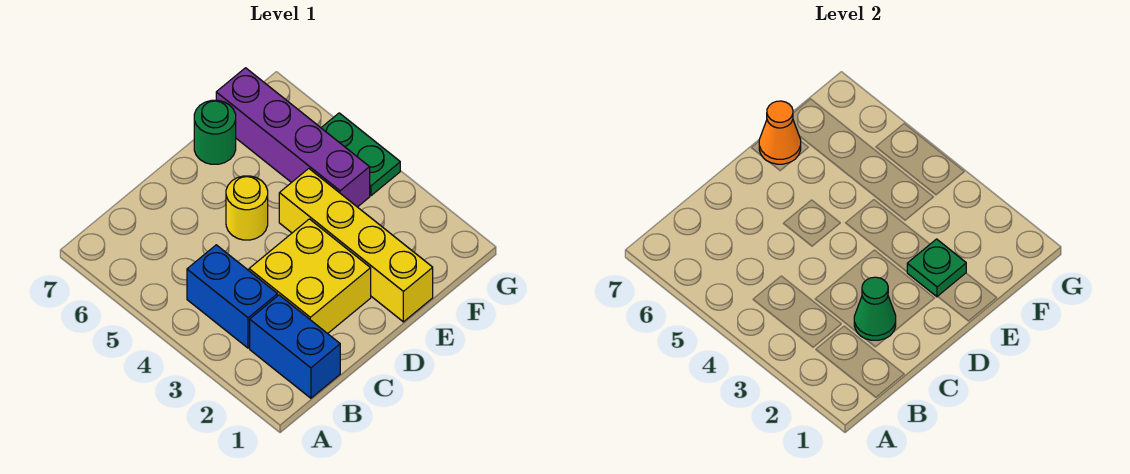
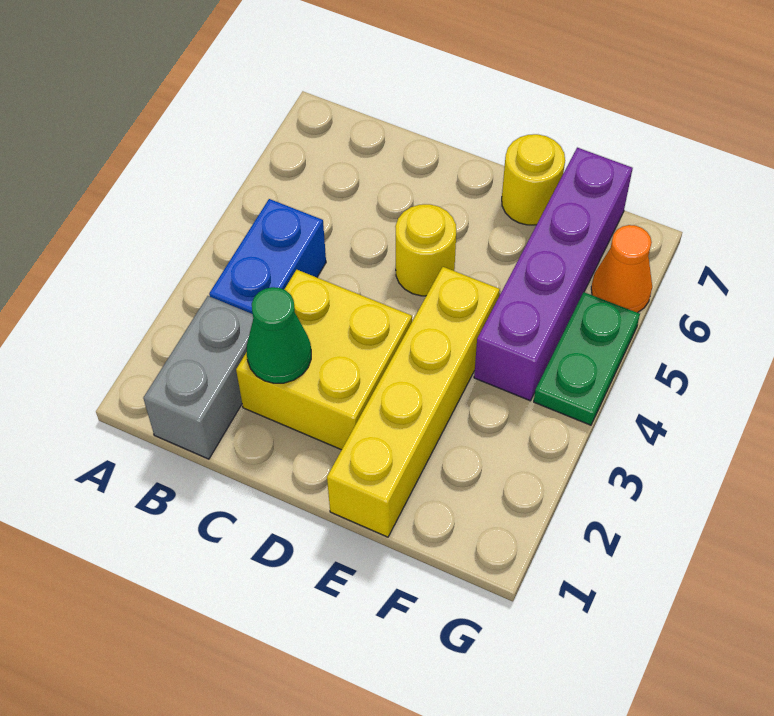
blue brick B1:B2 level 1 -> grey brick B1:B2 level 1
green plate E2 level 2 -> none
green round brick E7 level 1 -> yellow round brick E7 level 1
orange cone E7 level 2 -> orange cone G6 level 1

